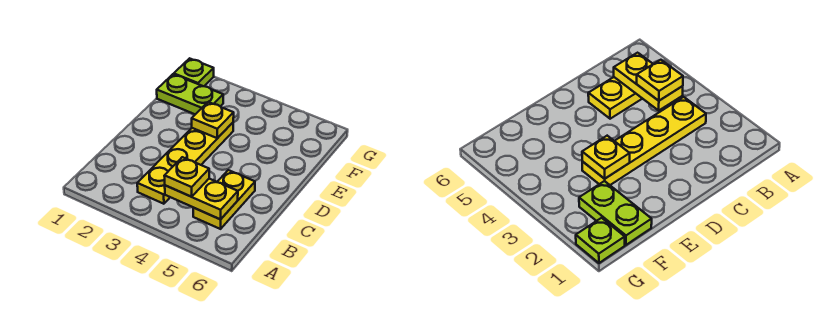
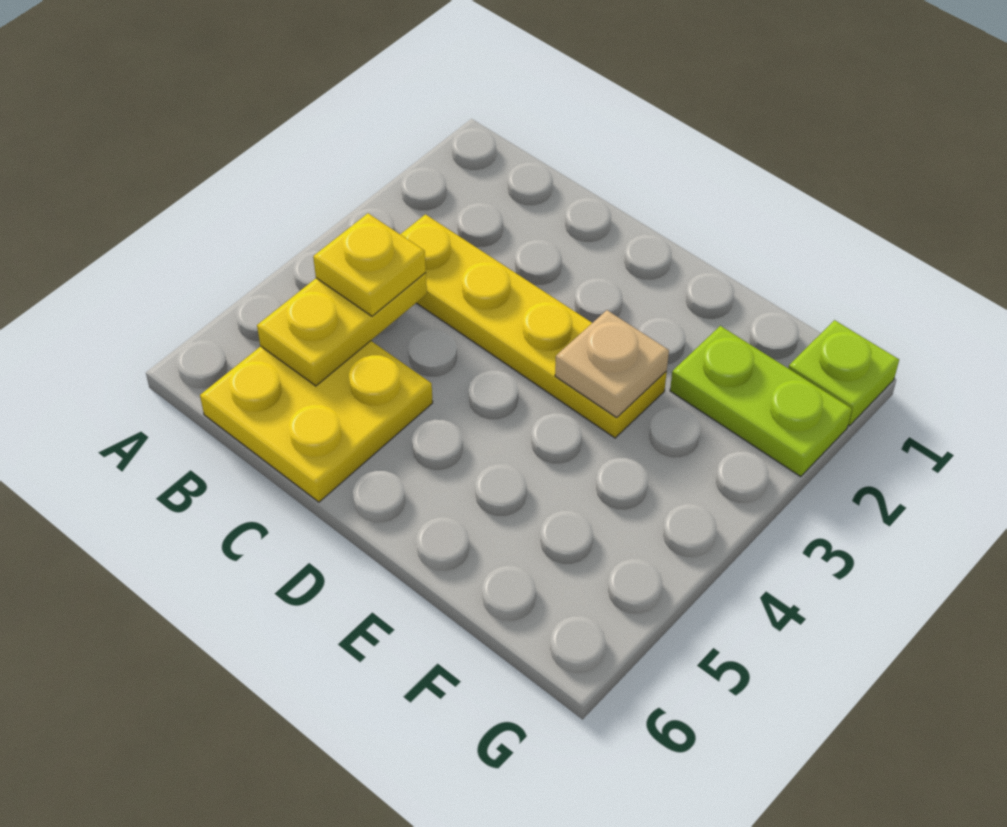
yellow plate B5:C5 level 1 -> yellow plate B5:C6 level 1
yellow plate E3 level 2 -> tan plate E3 level 2
lime plate F1:F2 level 1 -> lime plate F2:G2 level 1

